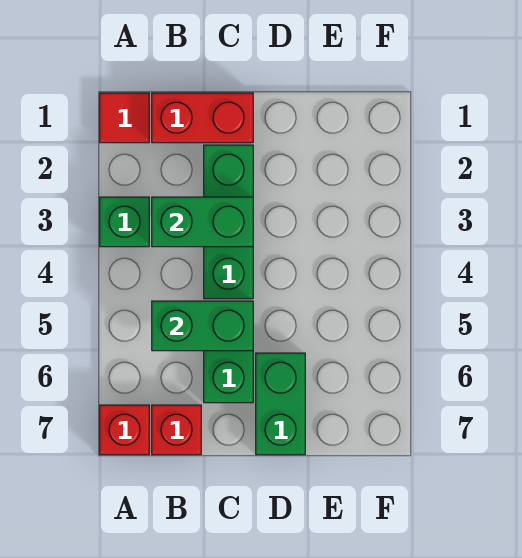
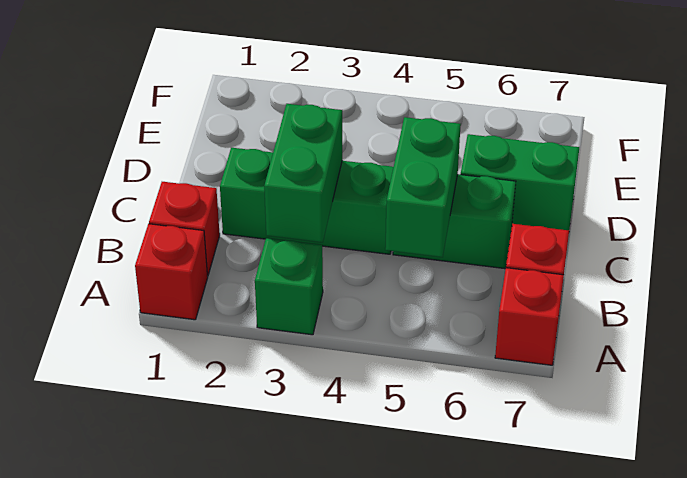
red tile A1 level 1 -> red brick A1 level 1
red brick B1:C1 level 1 -> red brick B1 level 1

